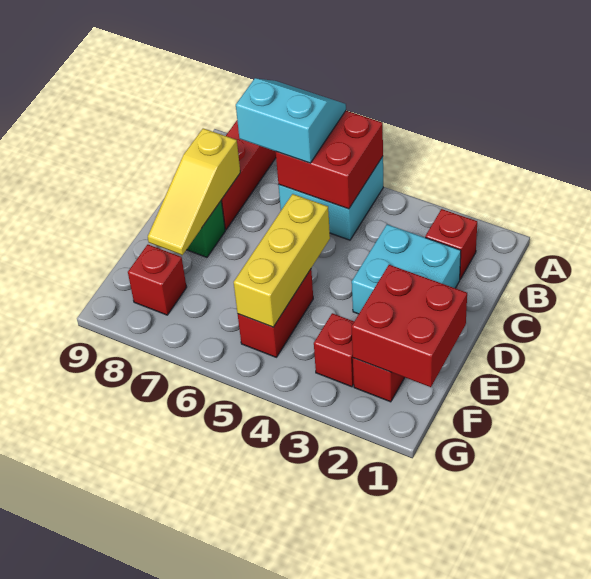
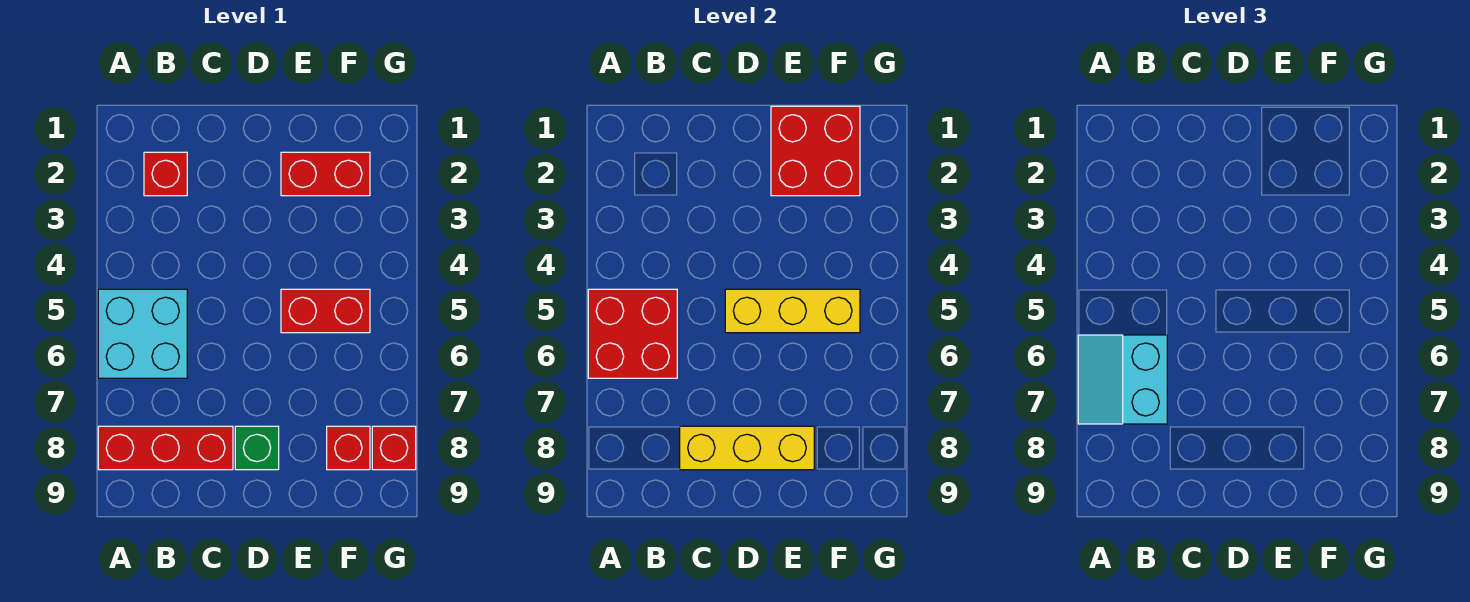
cyan brick C2:D3 level 1 -> none
yellow slope C8:E8 level 2 top C -> yellow brick C8:E8 level 2
red brick F3 level 1 -> red brick G8 level 1

